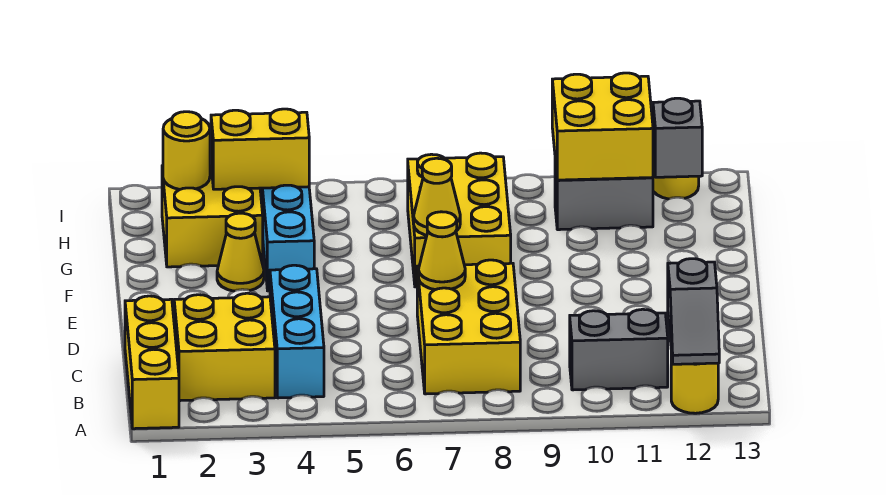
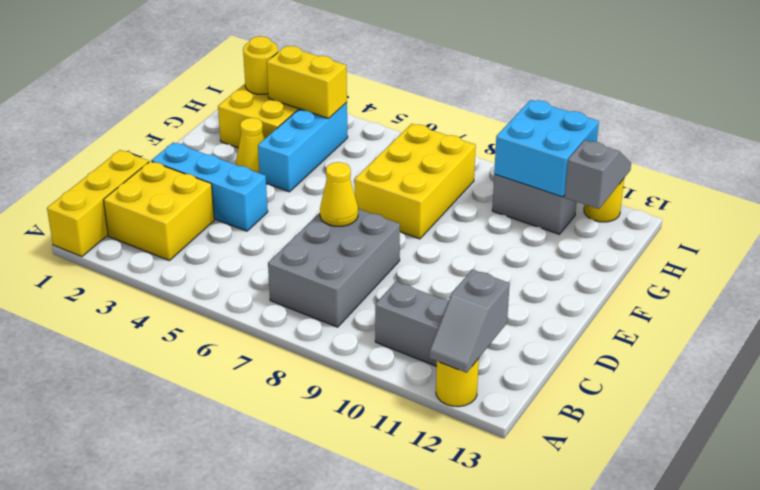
cyan brick B4:D4 level 1 -> cyan brick D2:D4 level 1
yellow brick B7:D8 level 1 -> grey brick B7:D8 level 1
yellow cone F7 level 2 -> none
yellow brick H10:I11 level 2 -> cyan brick H10:I11 level 2

